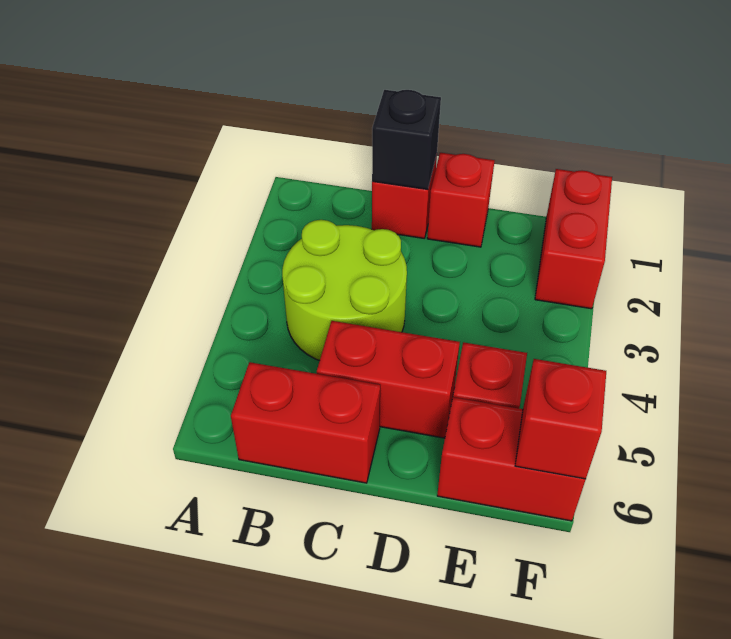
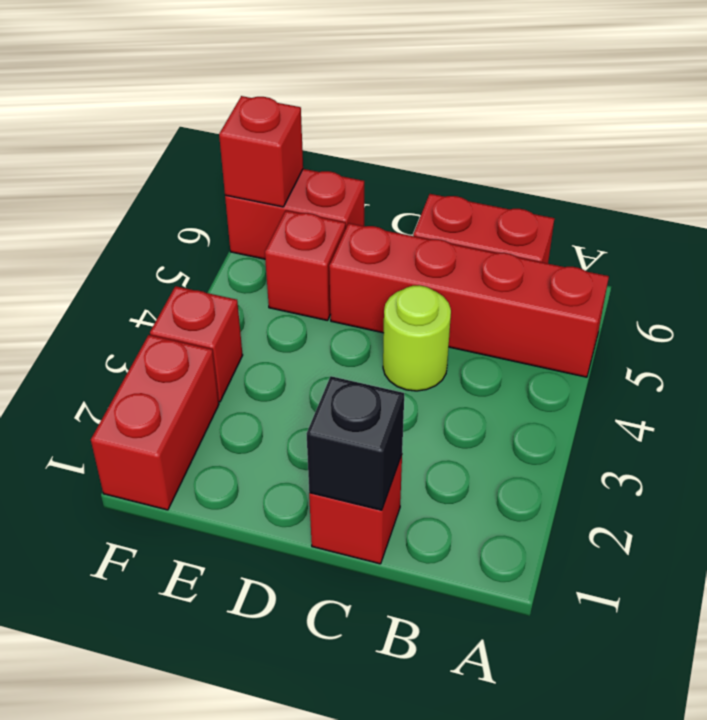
lime round brick B3:C4 level 1 -> lime round brick C4 level 1
red brick C5:D5 level 1 -> red brick A5:D5 level 1
red brick D1 level 1 -> red brick F3 level 1

